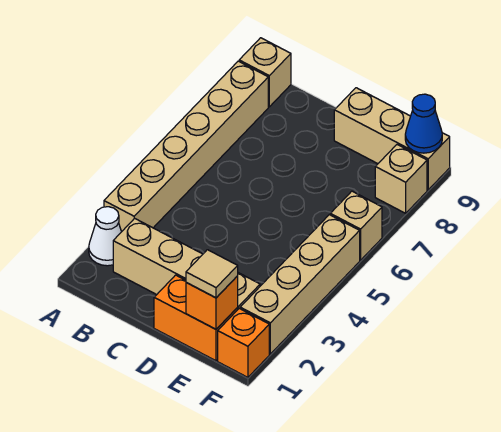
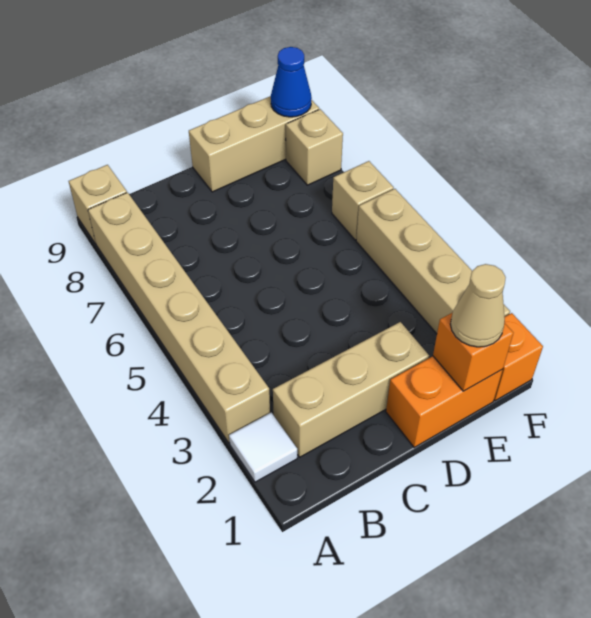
white cone A2 level 1 -> white tile A2 level 1
tan brick B2:E2 level 1 -> tan brick B2:D2 level 1
tan tile E1 level 3 -> tan cone E1 level 3

